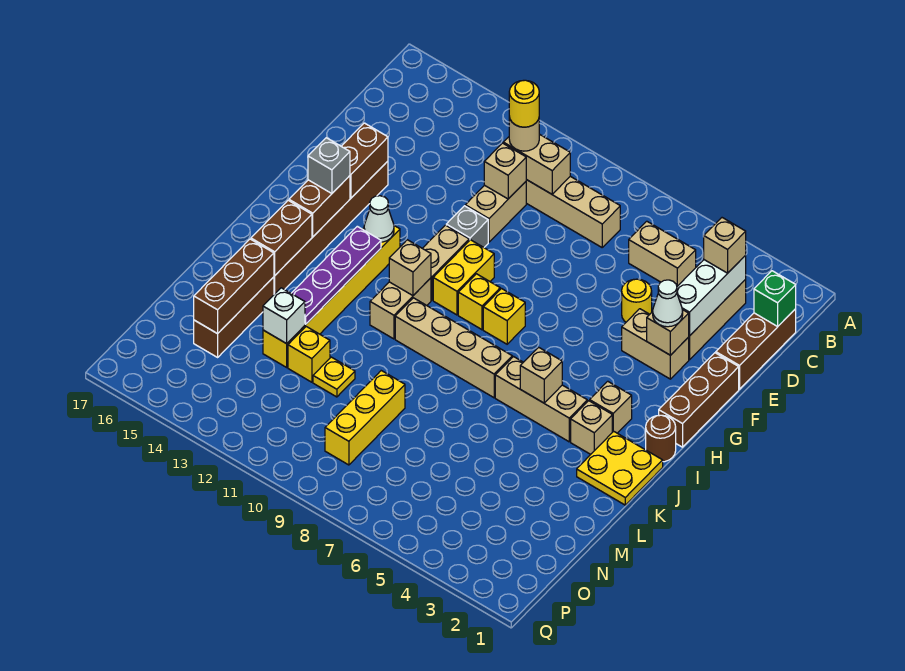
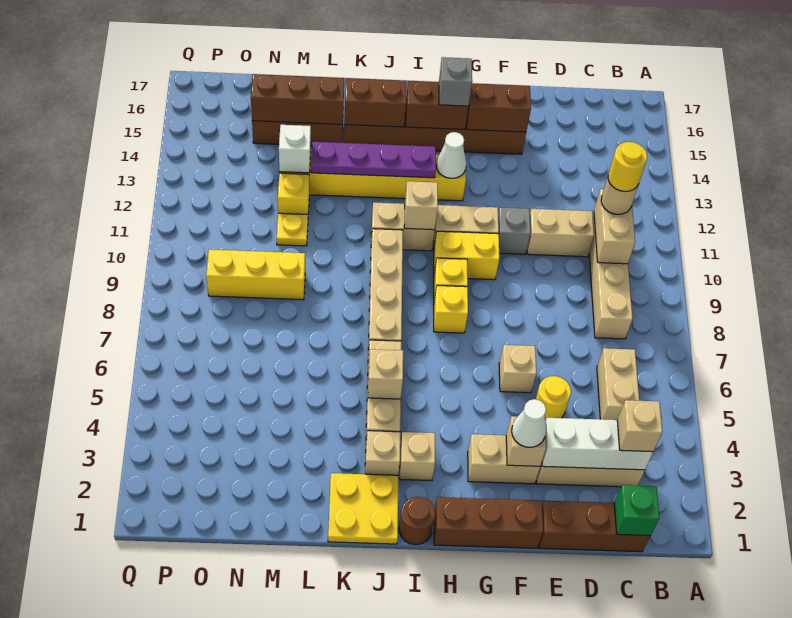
tan brick D11 level 2 -> tan brick F6 level 1
tan brick F3:F4 level 1 -> tan brick F3:G3 level 1

